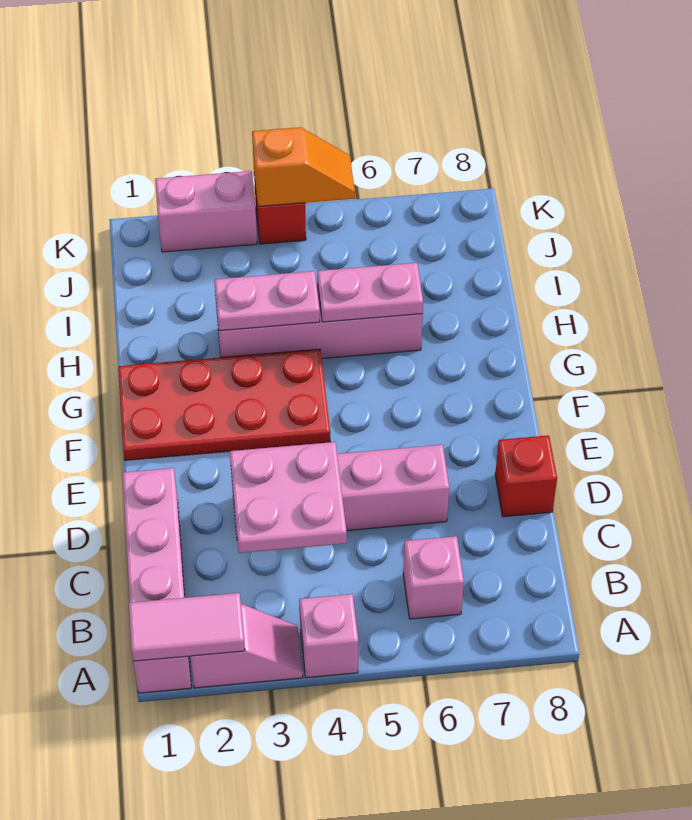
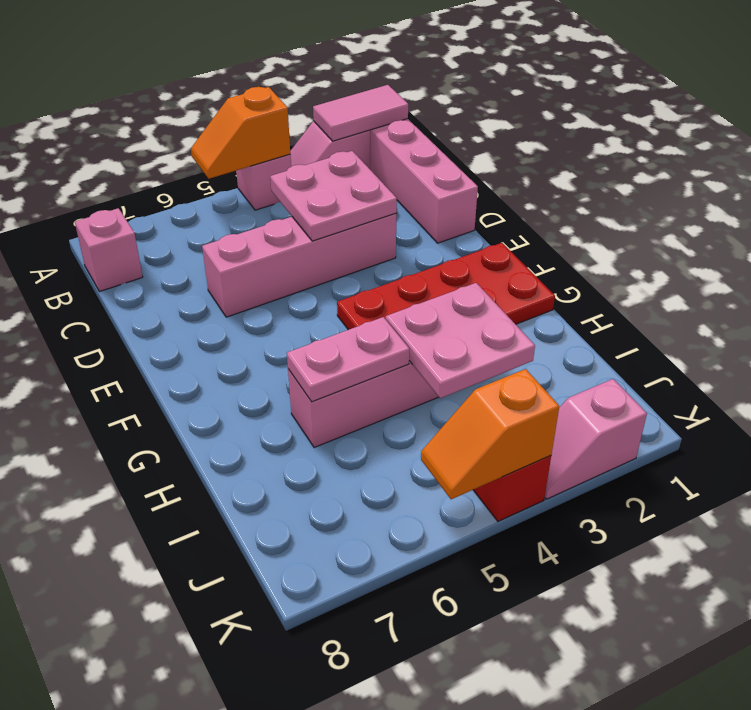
none -> orange slope A4:A5 level 2 top 4
pink brick B6 level 1 -> pink brick B8 level 1
red brick D8 level 1 -> none
pink plate H3:H4 level 2 -> pink plate H3:I4 level 2
pink brick K2:K3 level 1 -> pink slope K2:K3 level 1 top 2

